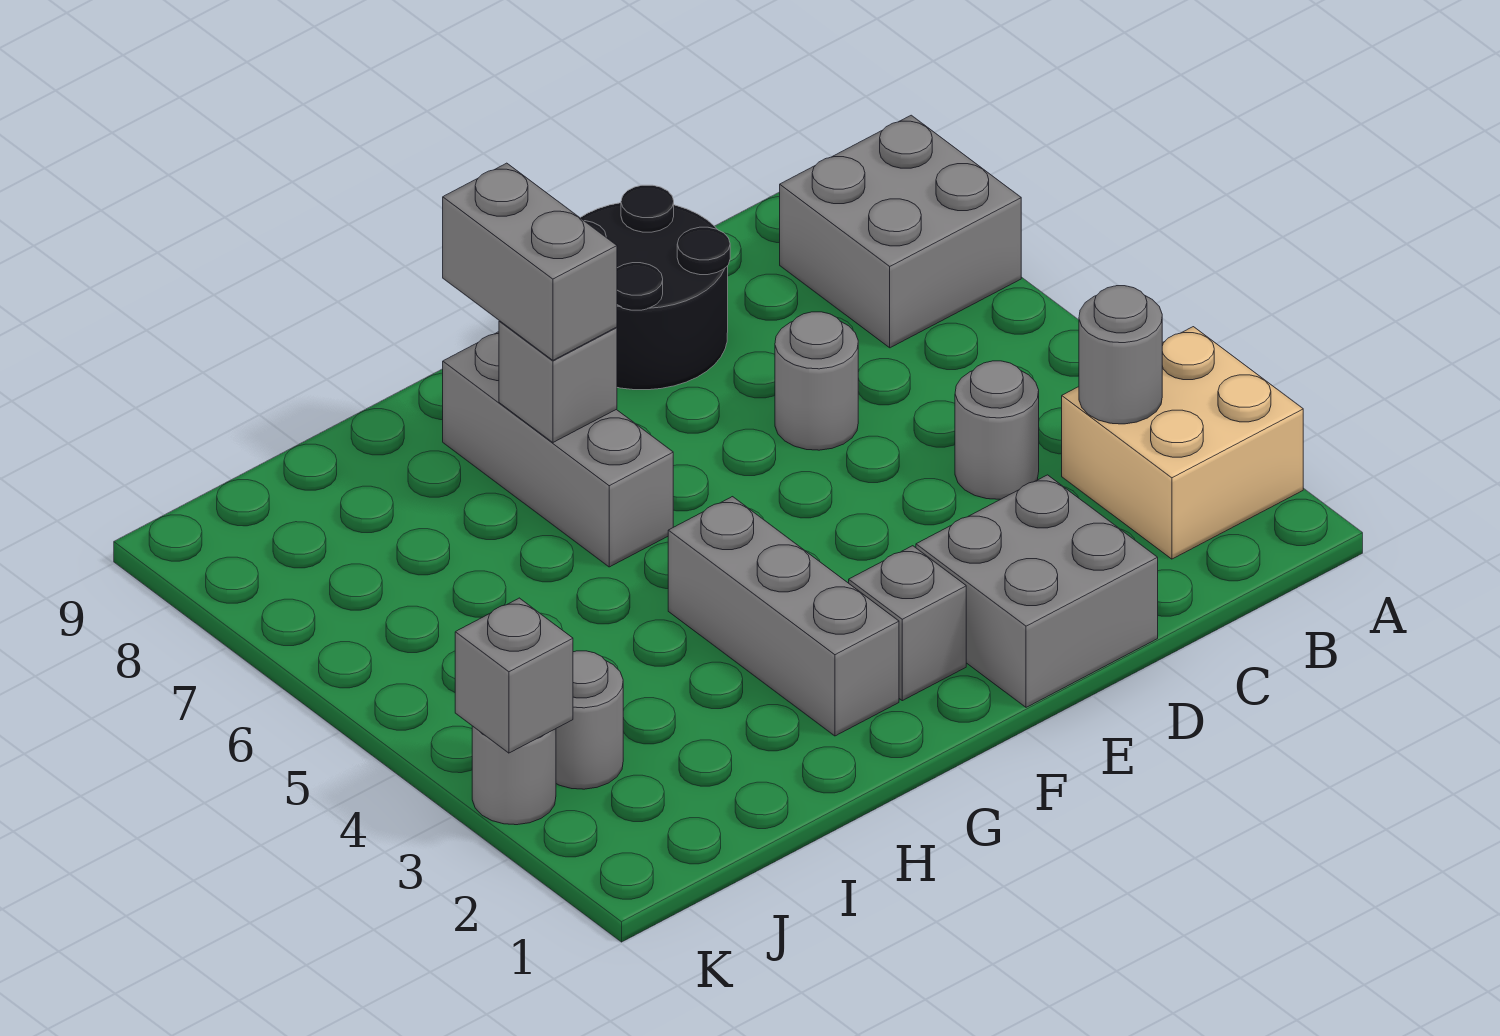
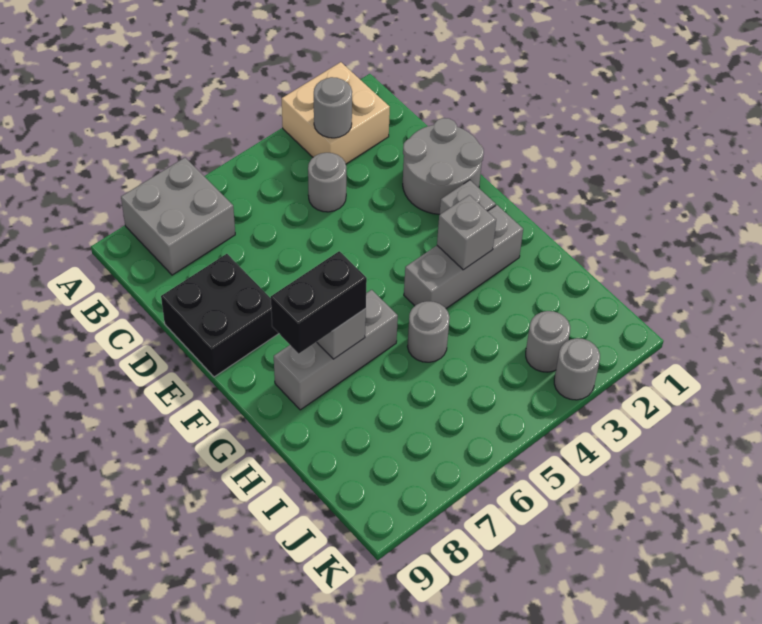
grey brick D1:E2 level 1 -> grey round brick D1:E2 level 1
grey round brick D6 level 1 -> grey round brick H5 level 1
black round brick D8:E9 level 1 -> black brick D8:E9 level 1
grey brick G7:G8 level 3 -> black brick G7:G8 level 3
grey brick K3 level 2 -> grey brick G3 level 2

